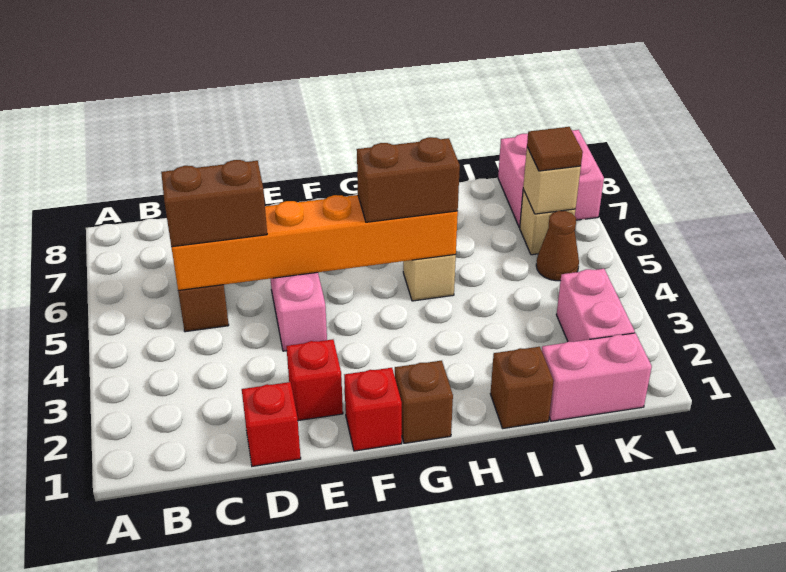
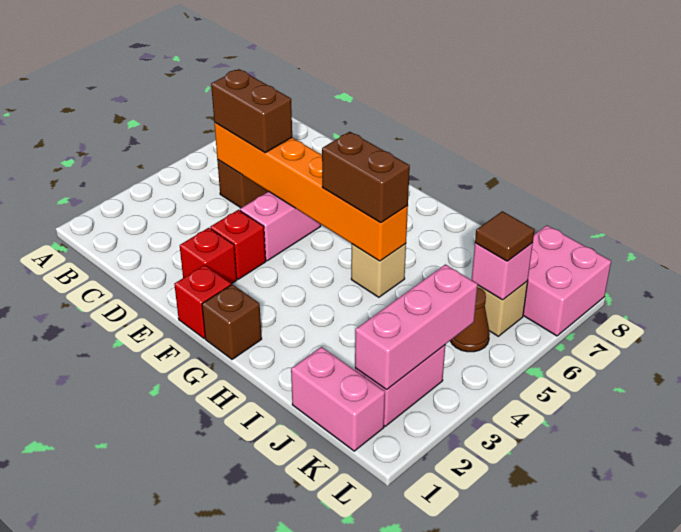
red brick D1 level 1 -> red brick E3 level 1
brown brick I1 level 1 -> none
none -> pink brick K2:K4 level 2
tan brick K6 level 2 -> pink brick K6 level 2

